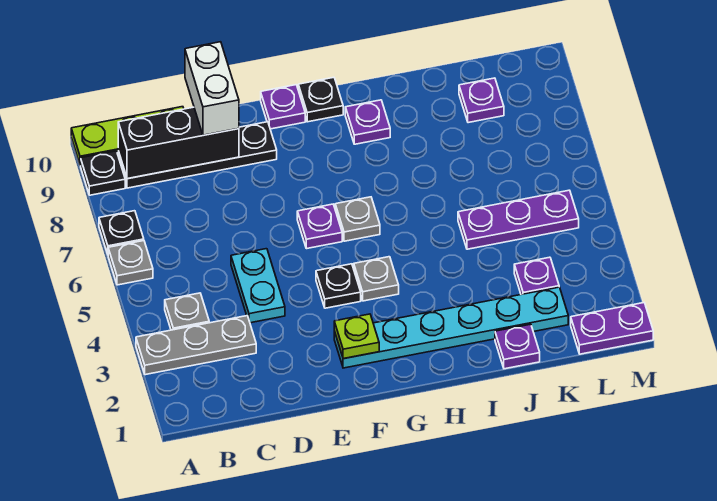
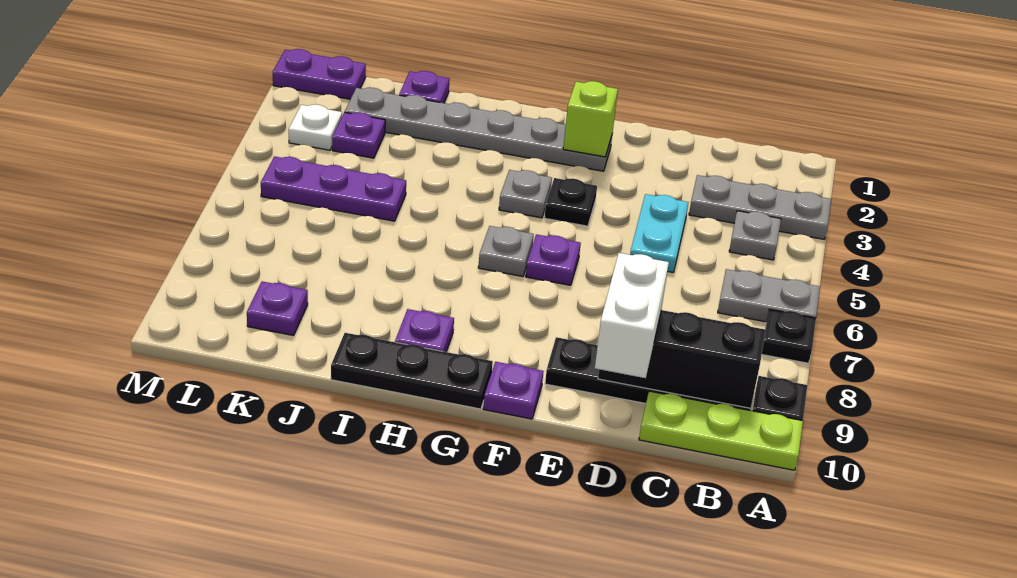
grey plate A6 level 1 -> grey plate A6:B6 level 1
cyan plate F2:K2 level 1 -> grey plate F2:K2 level 1
lime plate F2 level 2 -> lime brick F2 level 2
black plate G10 level 1 -> black plate G10:I10 level 1
none -> white plate L3 level 1

